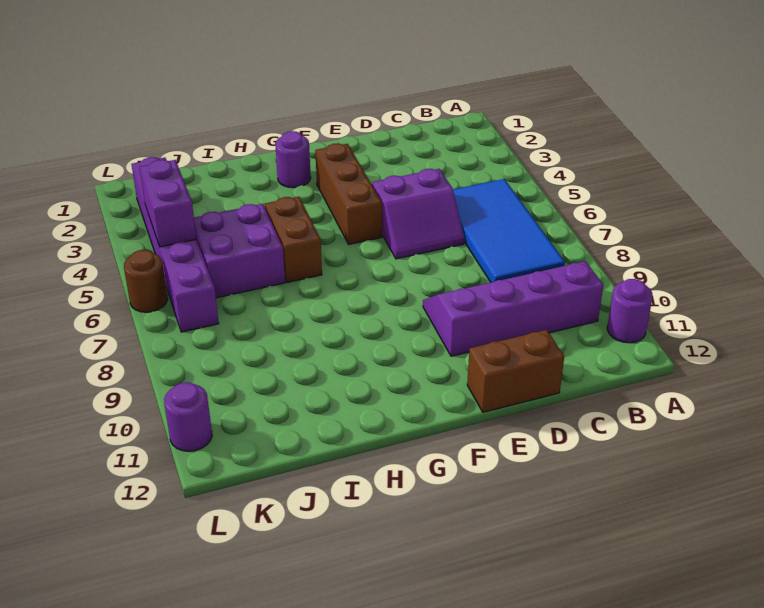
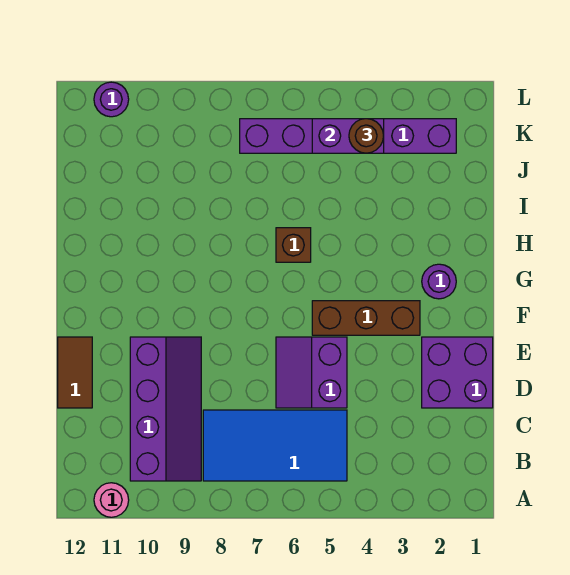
purple round brick A11 level 1 -> pink round brick A11 level 1
brown brick D12:E12 level 1 -> brown tile D12:E12 level 1
brown brick H5:H6 level 1 -> brown brick H6 level 1
purple brick I5:J6 level 1 -> purple brick D1:E2 level 1
brown round brick L6 level 1 -> brown round brick K4 level 3

